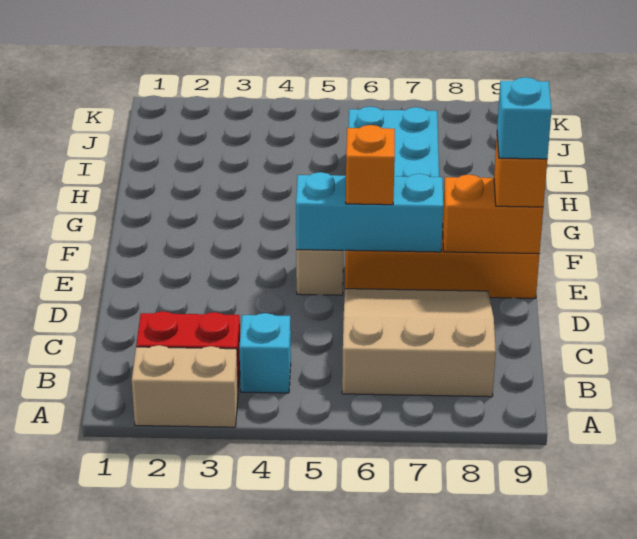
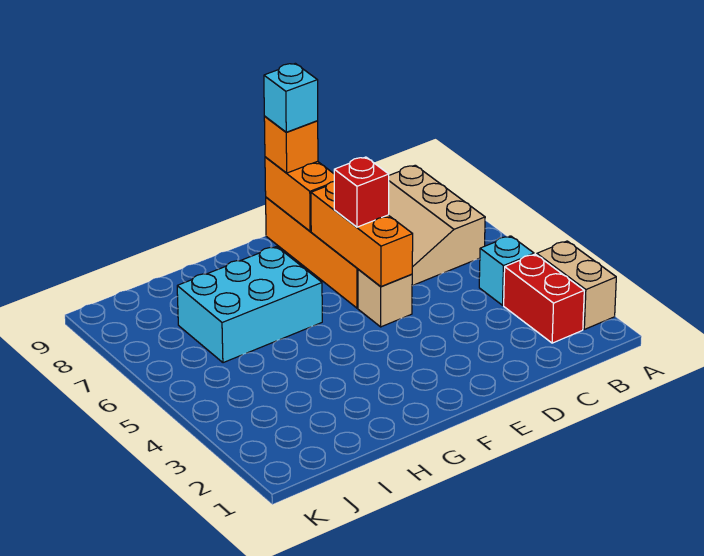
cyan brick E5:E7 level 2 -> orange brick E5:E7 level 2
orange brick E6 level 3 -> red brick E6 level 3

